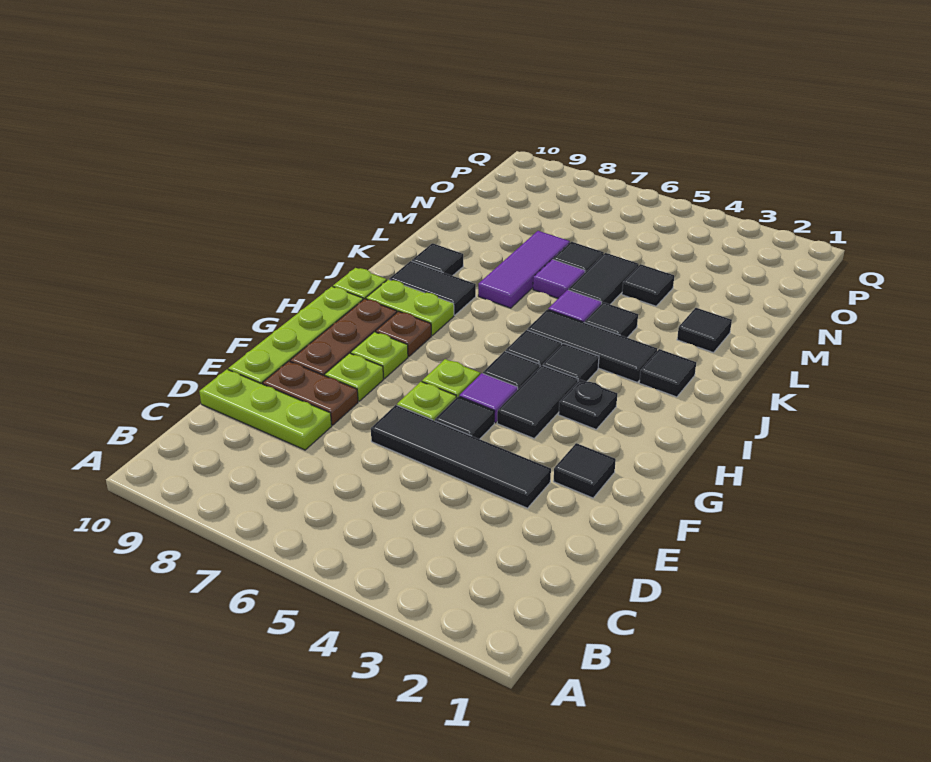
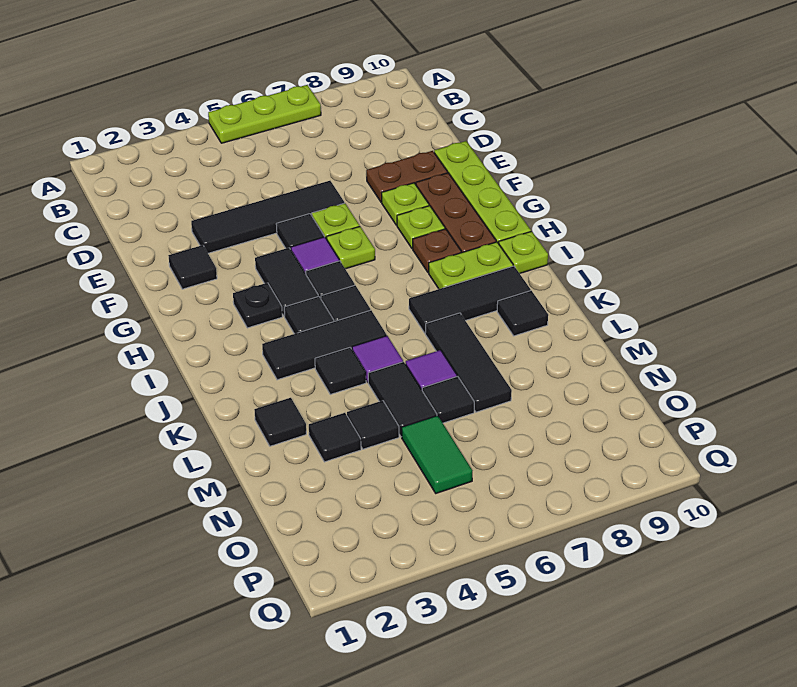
lime plate D8:D10 level 1 -> lime plate A5:A7 level 1
black tile J2 level 1 -> black tile M3 level 1
black tile J8:J9 level 1 -> black tile J7:J9 level 1
purple tile K7:M7 level 1 -> black tile K7:M7 level 1
none -> green tile N5:O5 level 1

